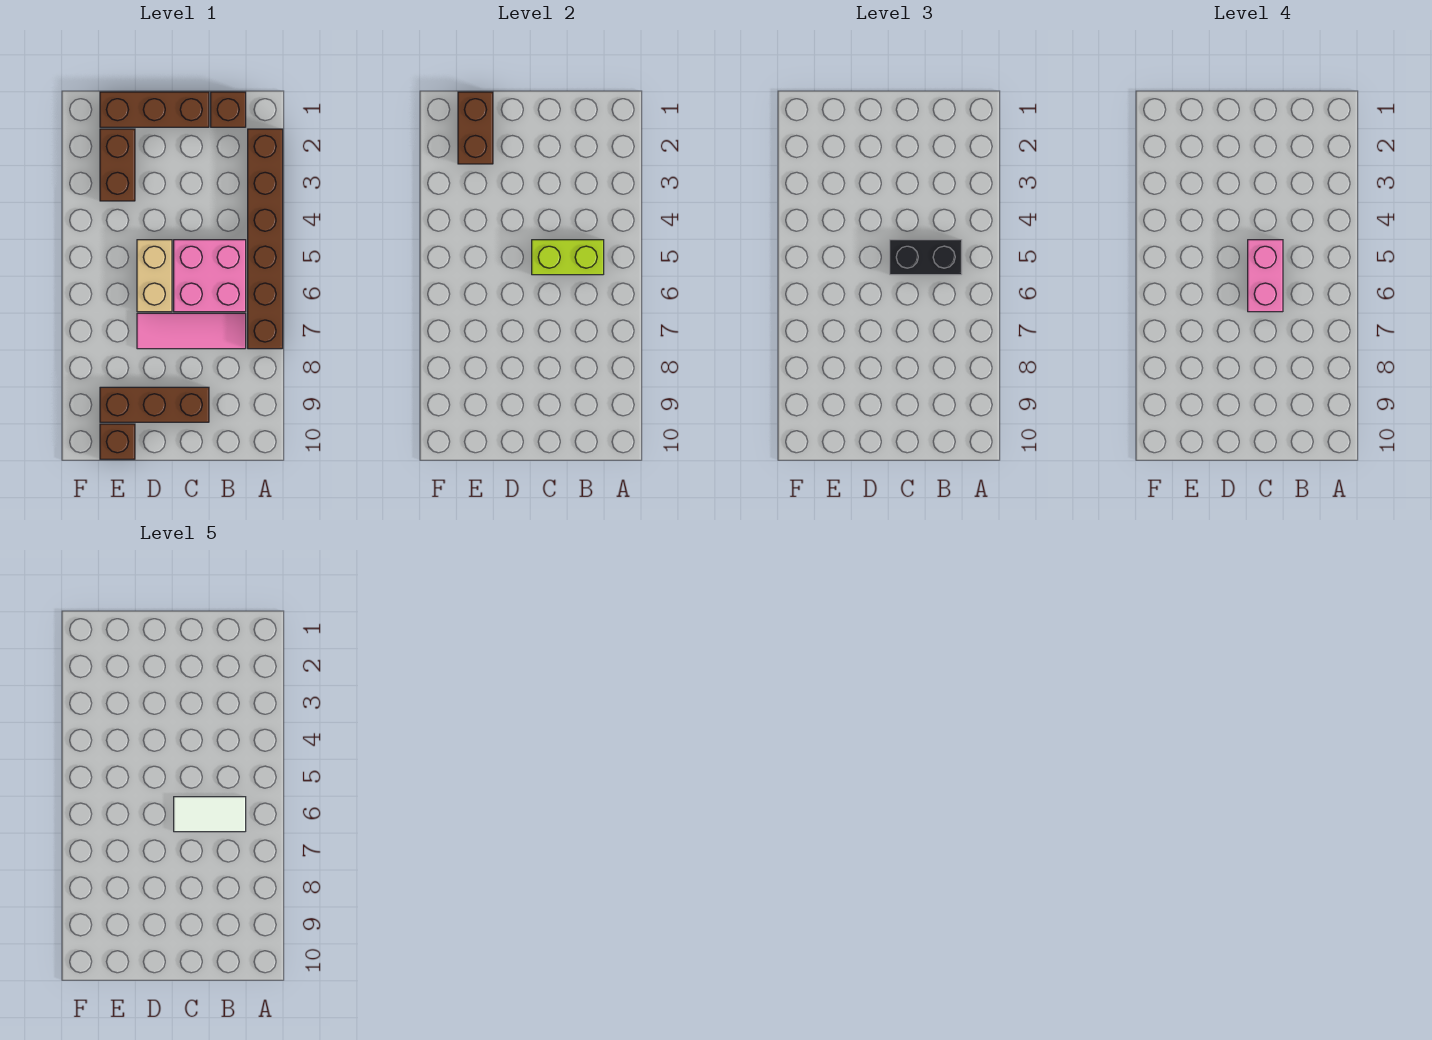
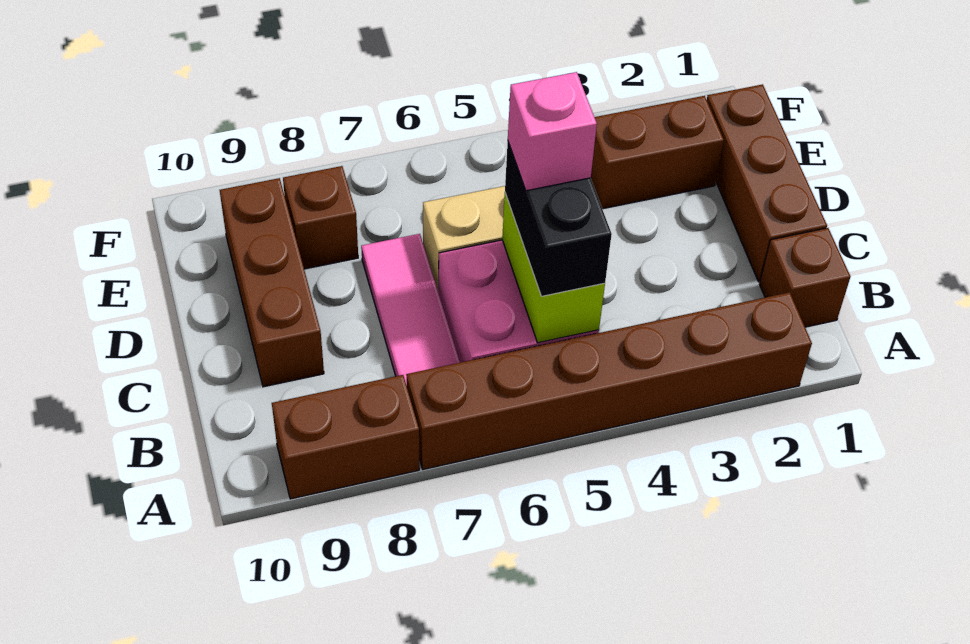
white tile B6:C6 level 5 -> none
pink brick C5:C6 level 4 -> pink brick C5 level 4
brown brick E1:E2 level 2 -> brown brick A8:A9 level 1
brown brick E10 level 1 -> brown brick E8 level 1

